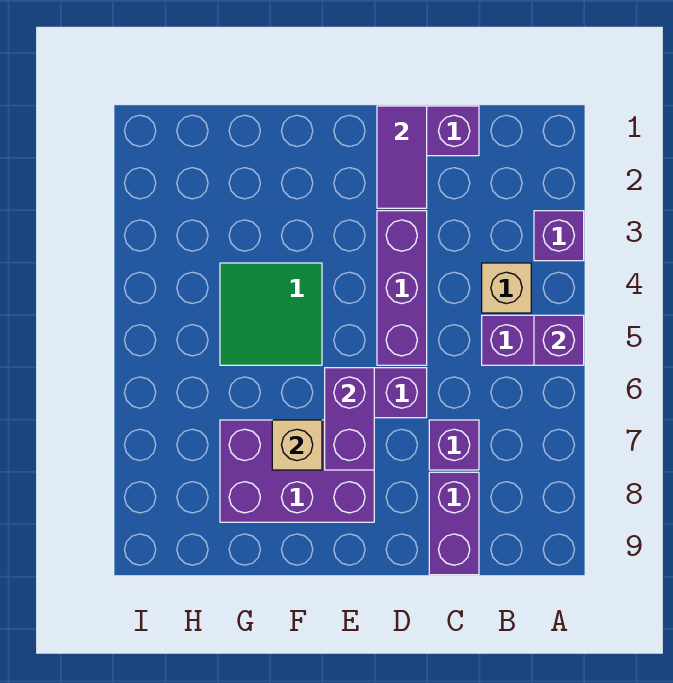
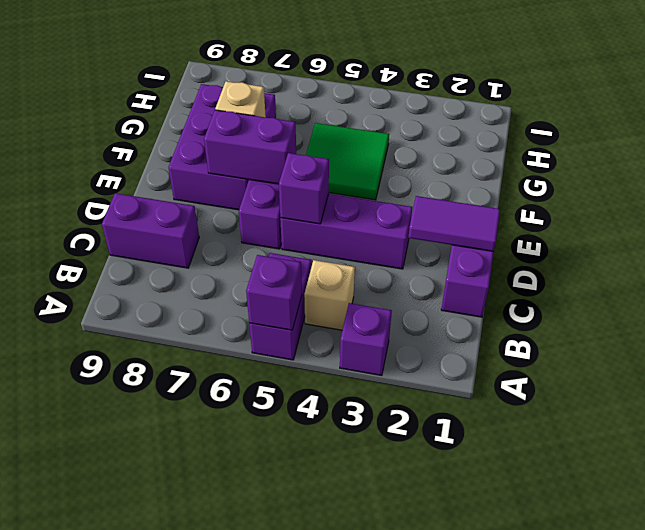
purple brick C7 level 1 -> purple brick D5 level 2

